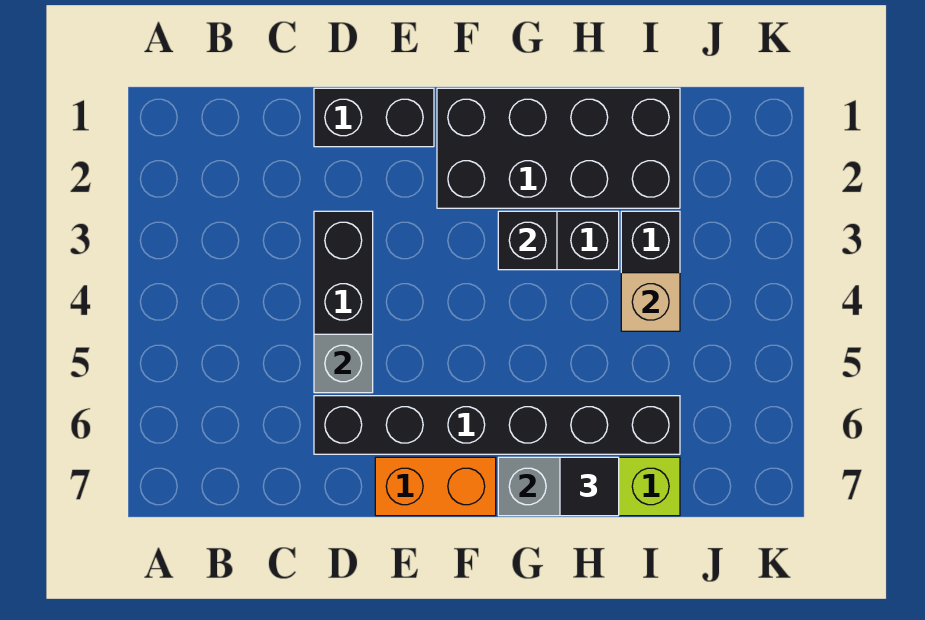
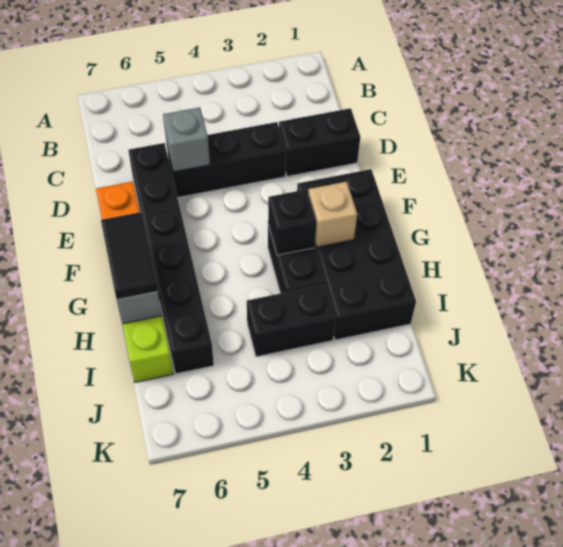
black brick D1:E1 level 1 -> black brick D1:D2 level 1
black tile H7 level 3 -> black tile G7:H7 level 3
tan brick I4 level 2 -> tan brick G2 level 2

